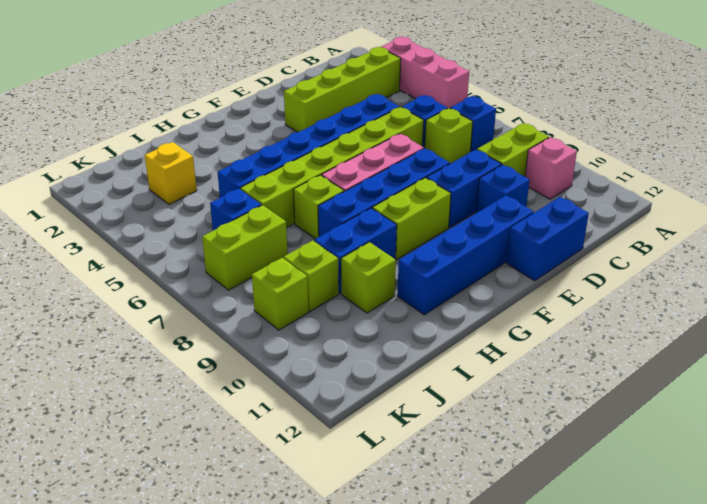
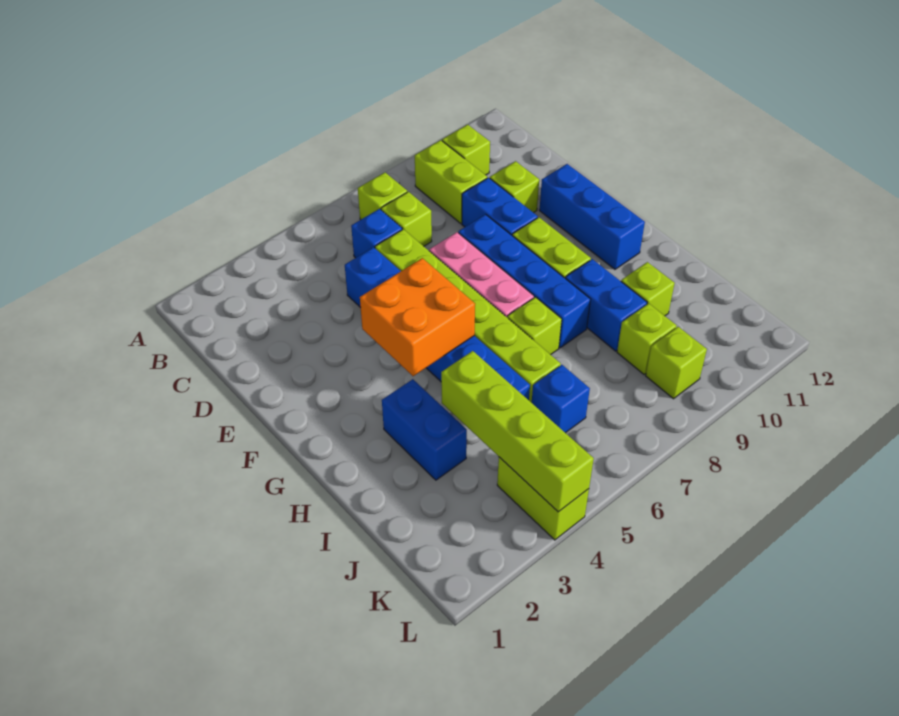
pink brick A3:A5 level 1 -> none
lime brick B3:E3 level 1 -> lime brick I4:L4 level 2
blue brick B7 level 1 -> lime brick B7 level 1
pink brick B10 level 1 -> lime brick B10 level 1
blue brick D10 level 1 -> lime brick D10 level 1
blue brick D12:E12 level 1 -> blue brick H3:I3 level 1
blue brick E11:H11 level 1 -> blue brick E11:G11 level 1
none -> orange brick F4:G5 level 2
yellow brick J3 level 1 -> none
lime brick J7:K7 level 1 -> lime brick K4:L4 level 1

